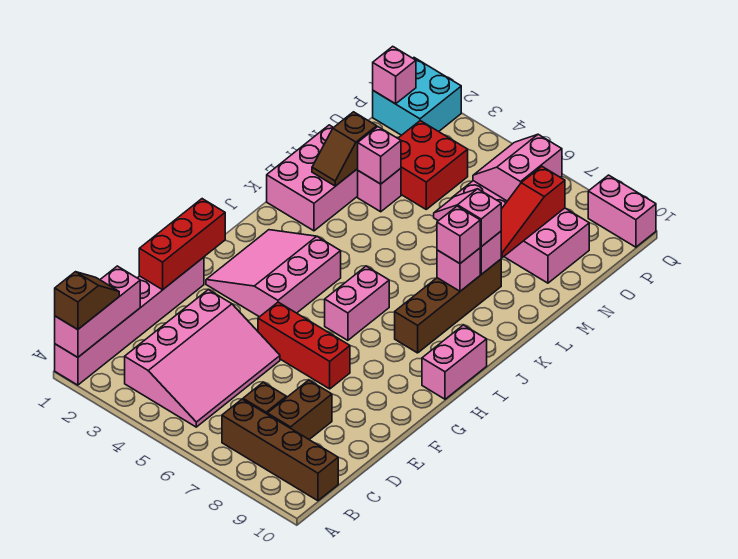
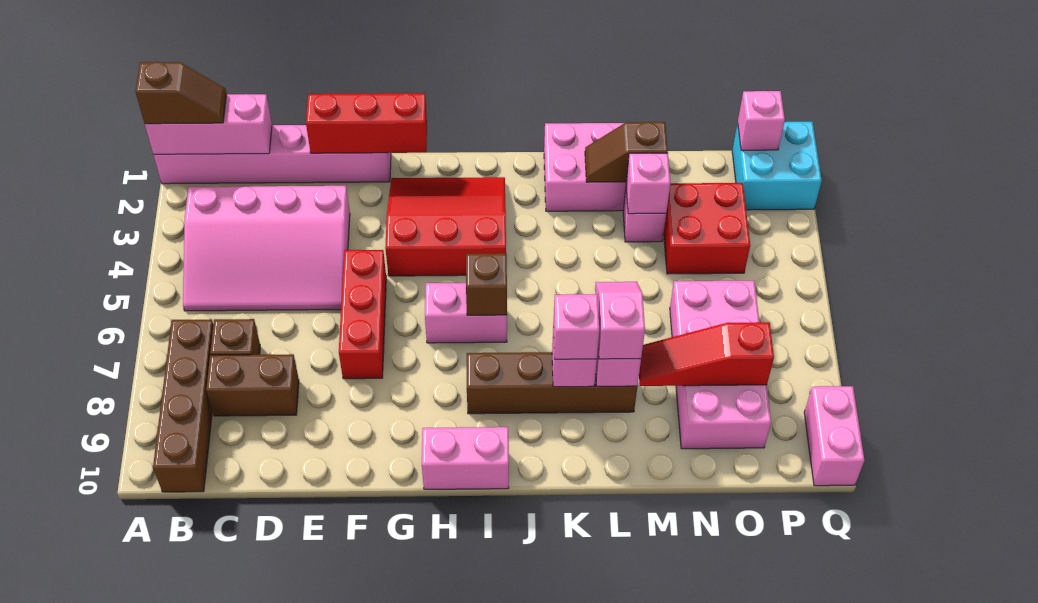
pink slope G2:I4 level 1 top 4 -> red slope G2:I4 level 1 top 4
none -> brown brick I6 level 2
pink slope O6:P7 level 2 top 7 -> none

